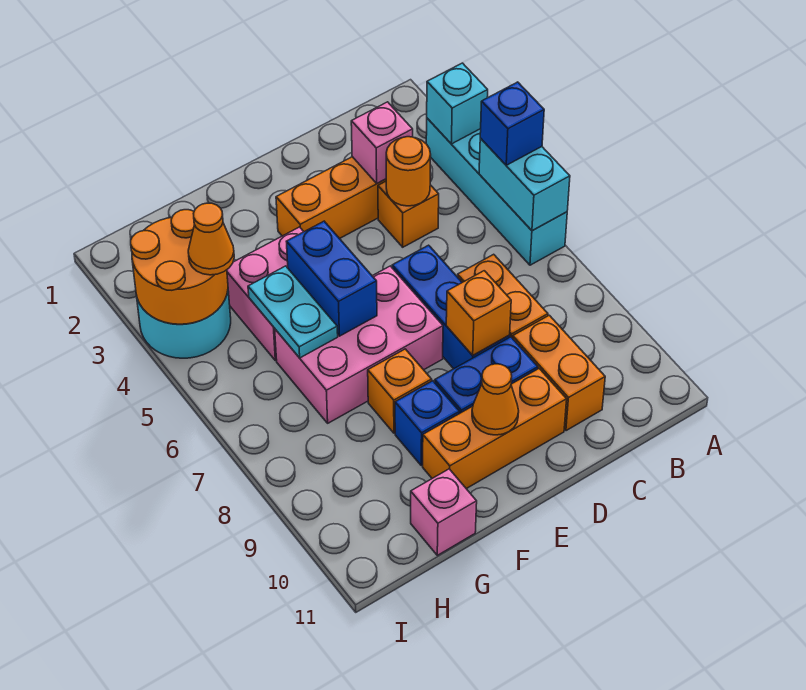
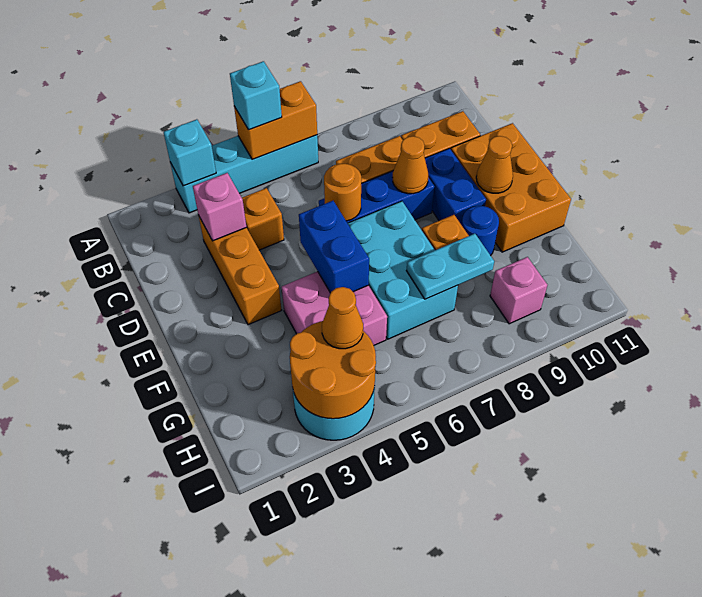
cyan brick A5:A6 level 2 -> orange brick A5:A6 level 2
blue brick A5 level 3 -> cyan brick A5 level 3
orange round brick C4 level 2 -> orange round brick D6 level 2
orange brick D8 level 2 -> orange cone D8 level 2
orange brick D10:F10 level 1 -> orange brick D10:F11 level 1
pink brick E6:G7 level 1 -> cyan brick E6:G7 level 1
blue brick F5:F6 level 2 -> blue brick E5:F5 level 2
blue brick F9 level 1 -> blue round brick F9 level 1
cyan plate G5:G6 level 2 -> cyan plate G7:G8 level 2
pink brick G11 level 1 -> pink brick H9 level 1

